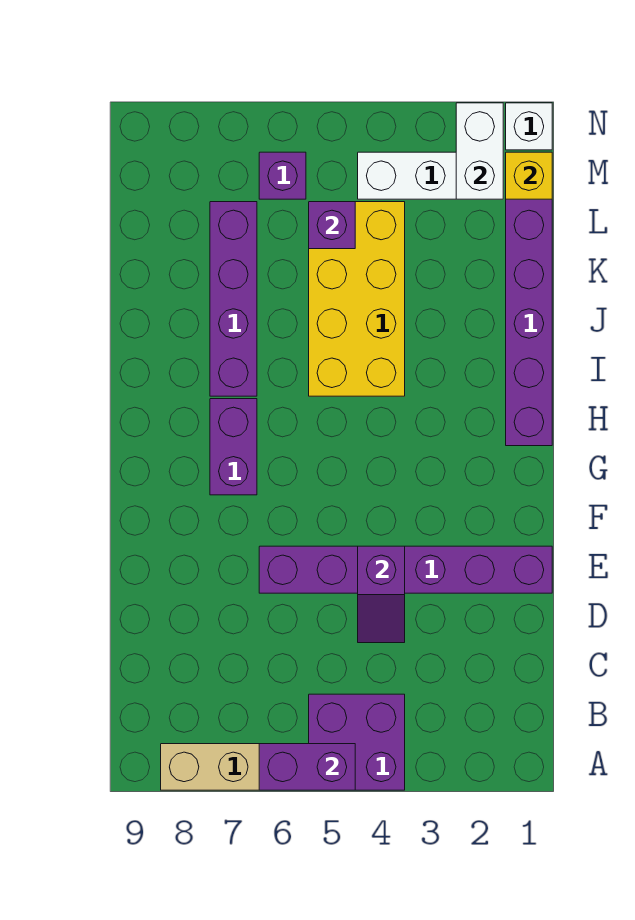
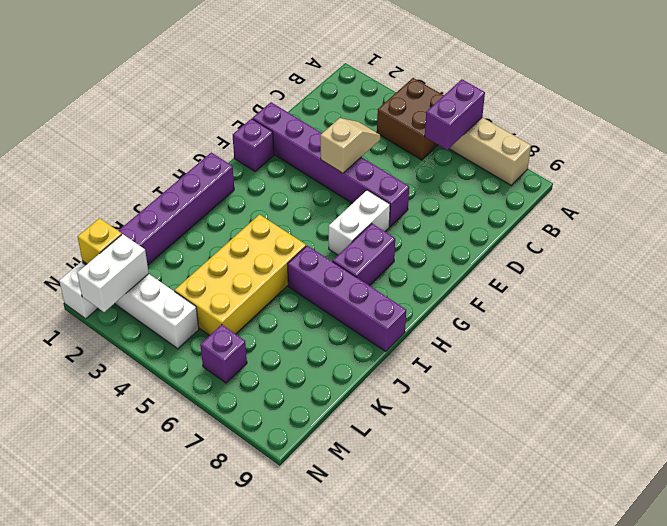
purple brick A4:B5 level 1 -> brown brick A4:B5 level 1
purple brick A5:A6 level 2 -> purple brick A6:B6 level 2
purple slope D4:E4 level 2 top E -> tan slope D4:E4 level 2 top E
none -> white brick F6:G6 level 1
purple brick I7:L7 level 1 -> purple brick I6:I9 level 1
purple brick L5 level 2 -> purple brick F1 level 1

